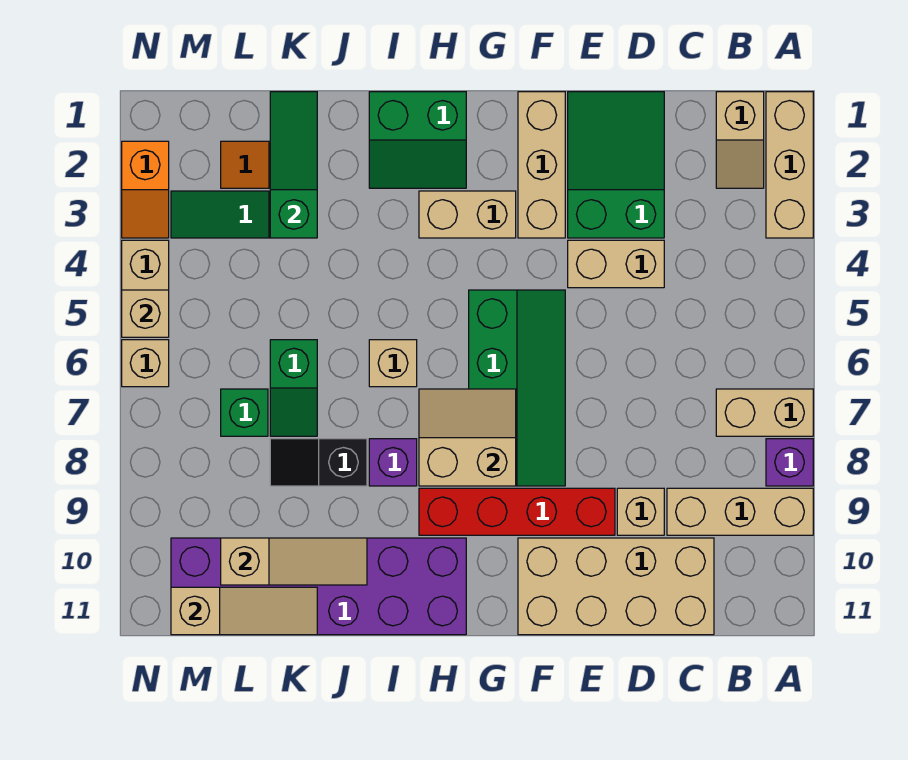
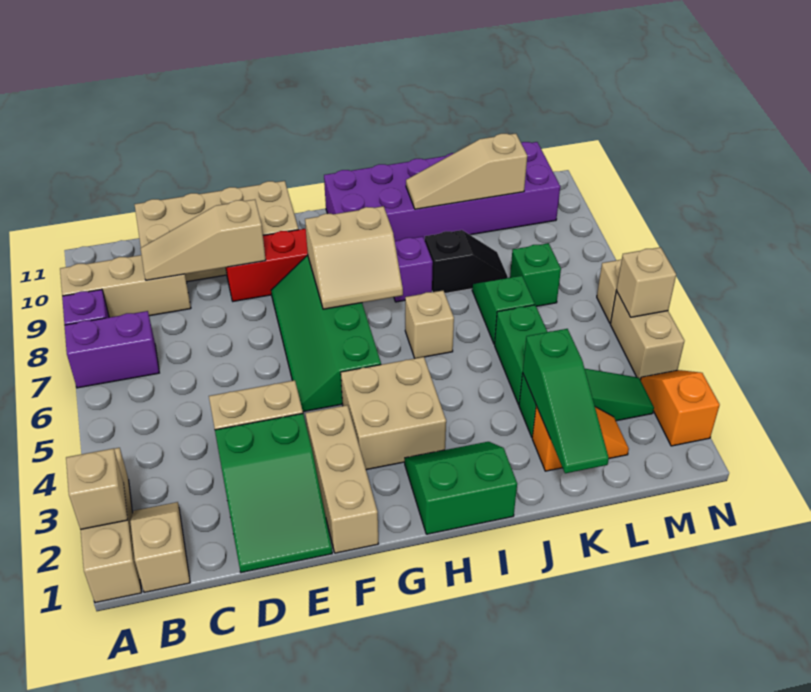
tan brick A7:B7 level 1 -> purple brick A7:B7 level 1
tan brick D9 level 1 -> tan brick A2 level 2
tan brick G3:H3 level 1 -> tan brick G3:H4 level 1
none -> green brick K4:K5 level 1
tan slope K11:M11 level 2 top M -> tan slope C9:E9 level 2 top E

